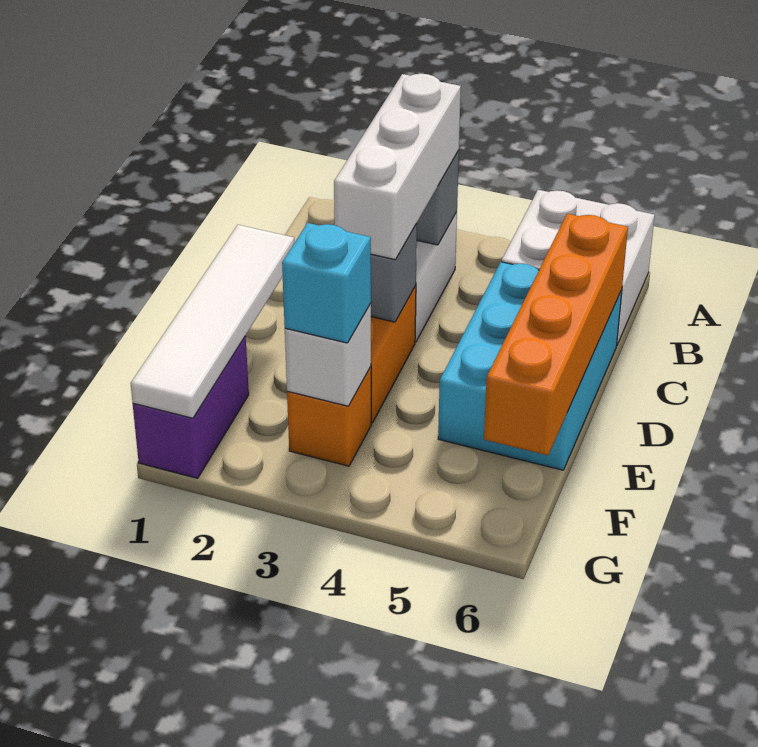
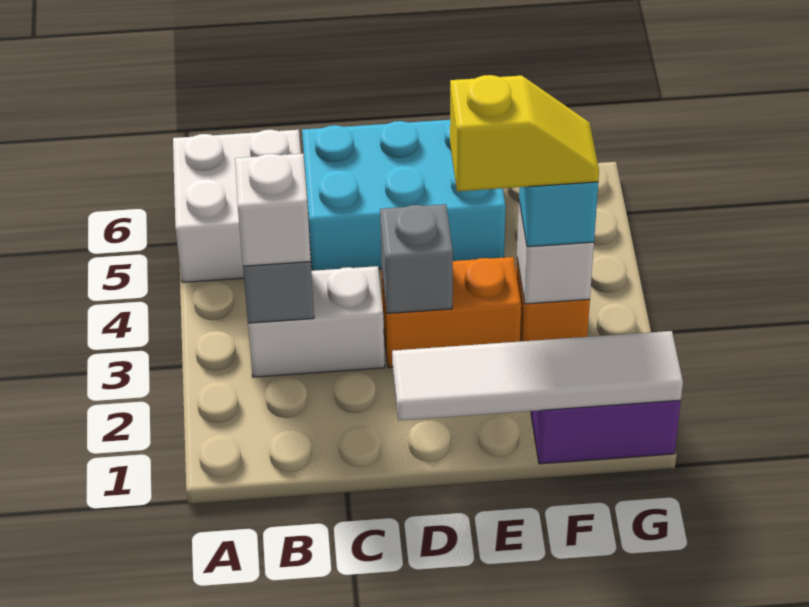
white brick B3:D3 level 3 -> white brick B3 level 3
orange brick C6:F6 level 2 -> none
none -> yellow slope E3:F3 level 4 top E

